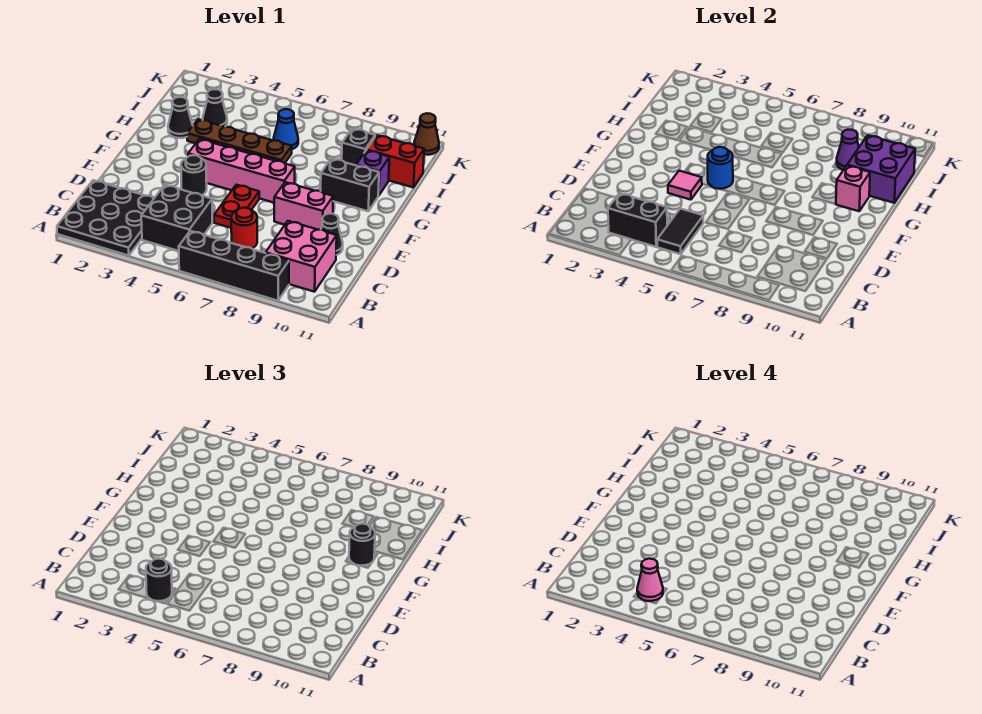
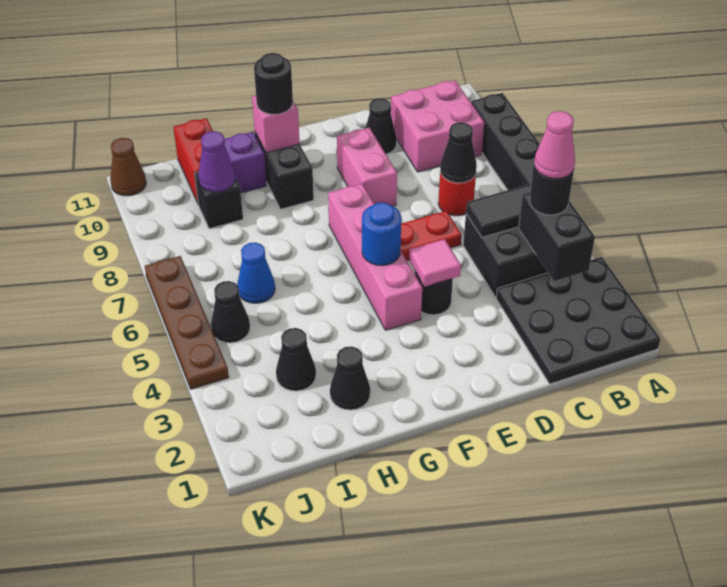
none -> black cone C7 level 2
brown plate H3:H6 level 1 -> brown plate K4:K7 level 1
purple brick H10:I11 level 2 -> none
none -> black cone J5 level 1

